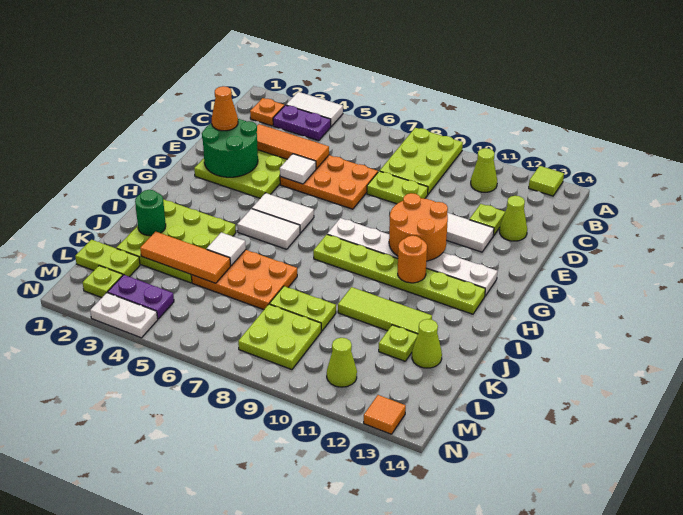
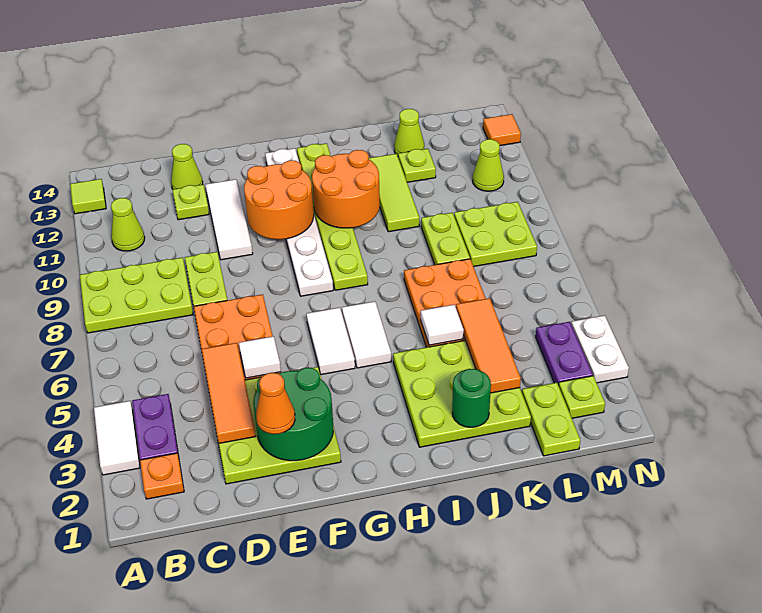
orange round brick H11 level 2 -> orange round brick H10:I11 level 2

